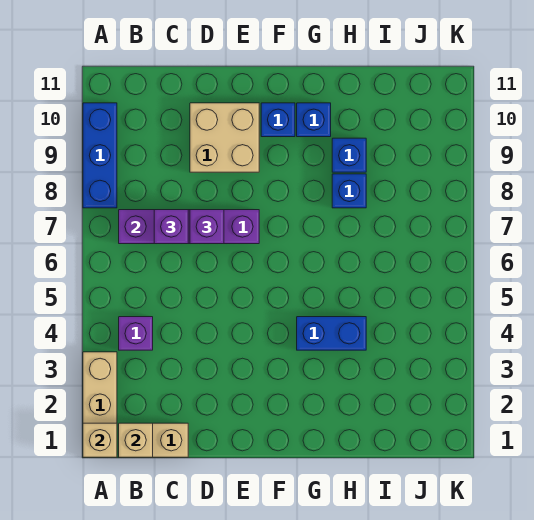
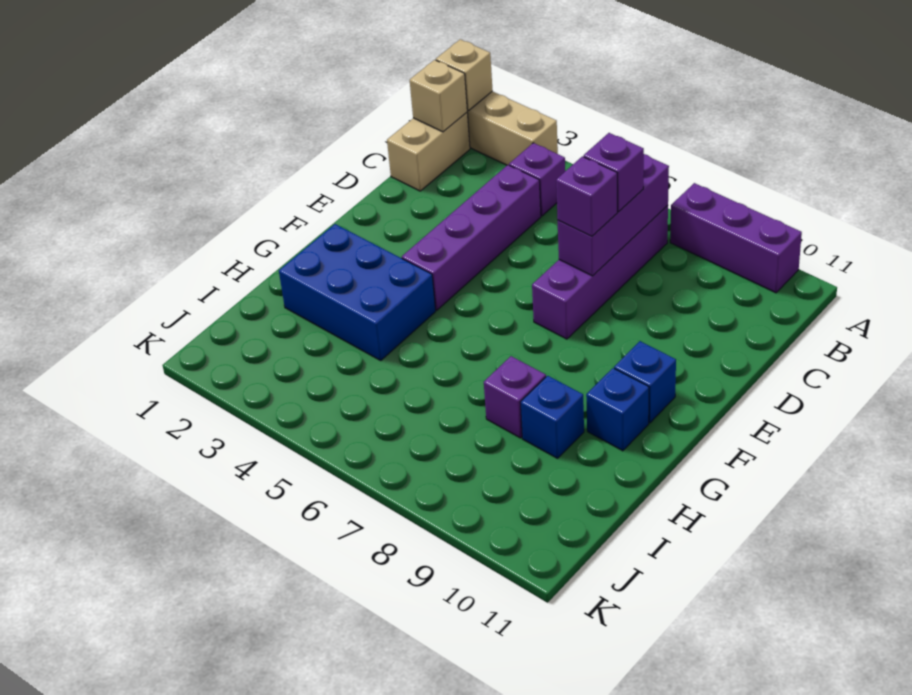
blue brick A8:A10 level 1 -> purple brick A8:A10 level 1
none -> purple brick C4:F4 level 1
tan brick D9:E10 level 1 -> none
blue brick G4:H4 level 1 -> blue brick G2:H4 level 1
blue brick H8 level 1 -> purple brick H8 level 1

